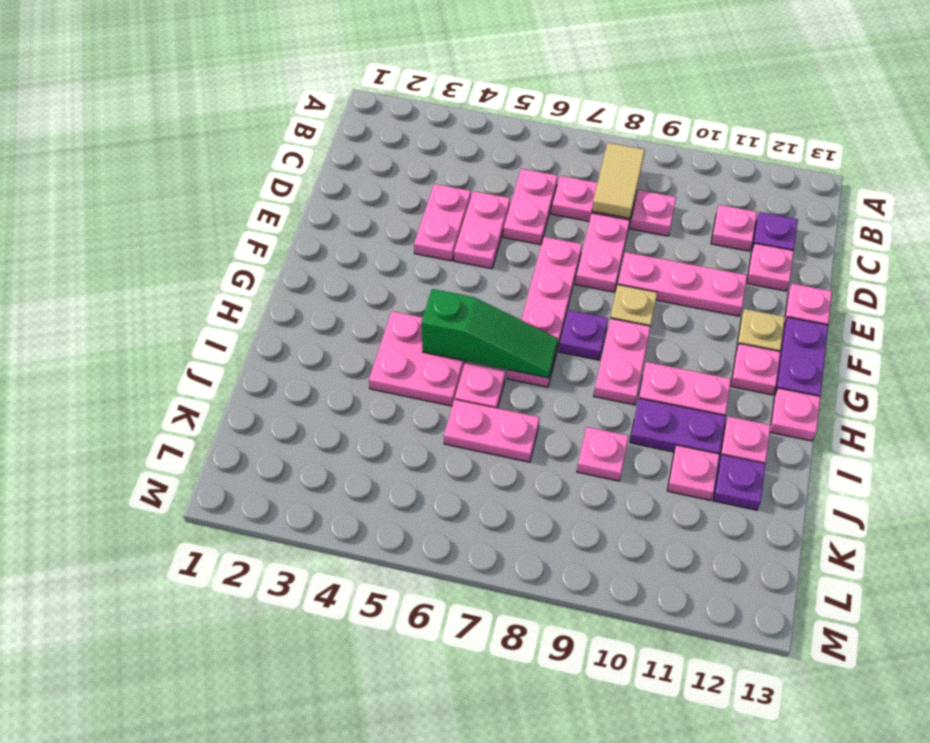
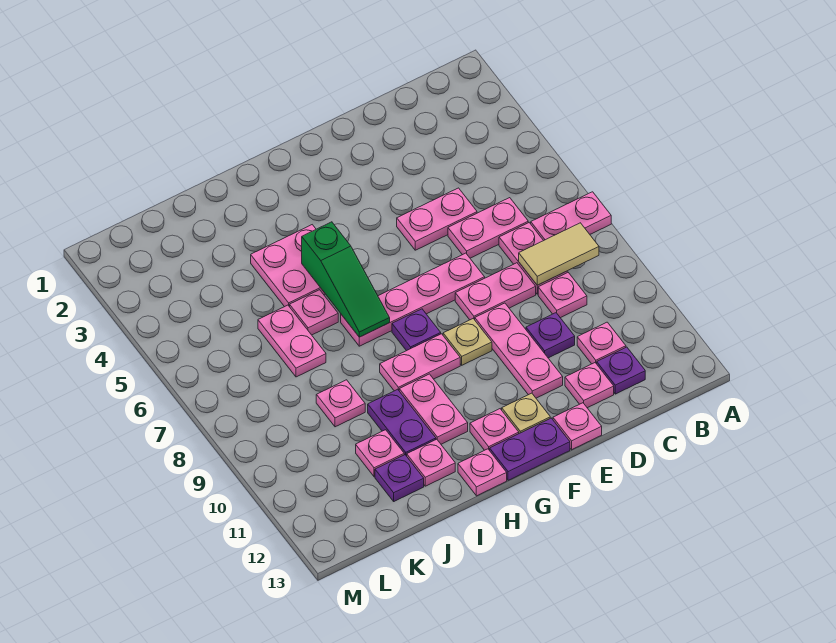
pink plate D4:E4 level 1 -> pink plate A7:B7 level 1
none -> purple plate D10 level 1

